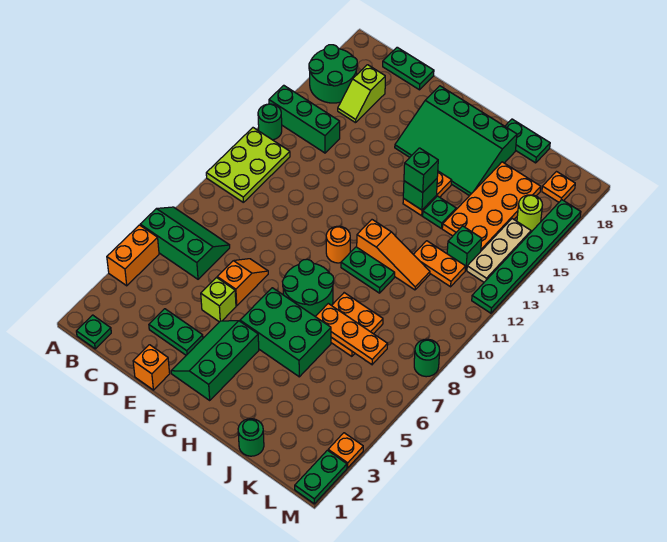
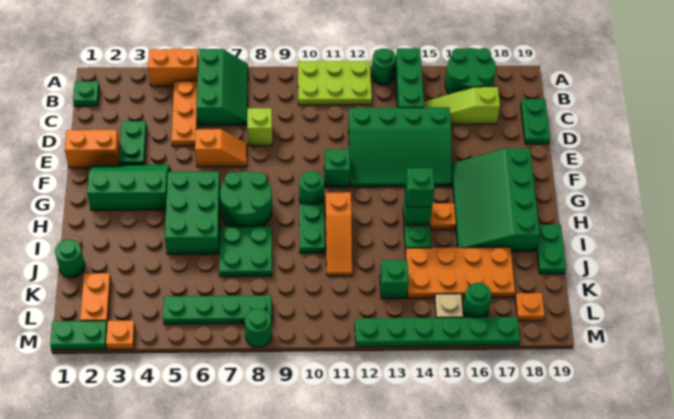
lime slope C16:C17 level 1 top 17 -> lime slope C15:C17 level 1 top 17
none -> green slope D12:F15 level 1 top D
orange brick E1 level 1 -> orange brick E1:E2 level 1
lime brick E5 level 1 -> lime brick D8 level 1
none -> green brick F11 level 1
orange round brick G10 level 1 -> green round brick G10 level 1
orange plate I7:J8 level 1 -> green plate I7:J8 level 1
orange plate I7:K7 level 2 -> orange plate B5:D5 level 1
orange plate J12:K12 level 1 -> orange plate K2:L2 level 1
none -> green plate L5:L8 level 1
tan plate L13:L15 level 1 -> tan plate L15 level 1
lime round brick L16 level 1 -> green round brick L16 level 1

